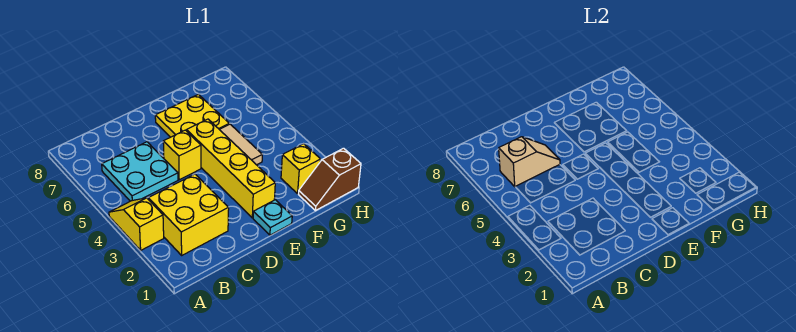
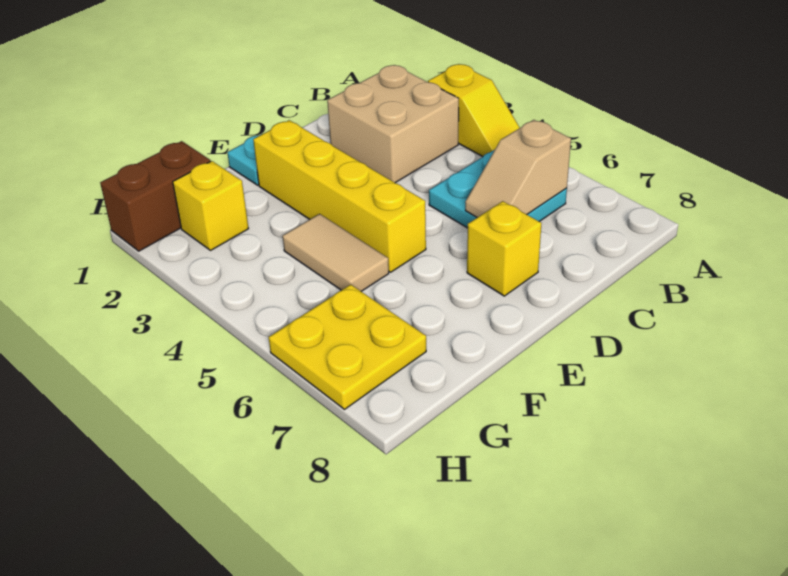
yellow brick B2:C3 level 1 -> tan brick B2:C3 level 1
yellow brick D5 level 1 -> yellow brick D7 level 1
yellow plate E6:F7 level 1 -> yellow plate G6:H7 level 1
brown slope G1:H1 level 1 top H -> brown brick G1:H1 level 1

